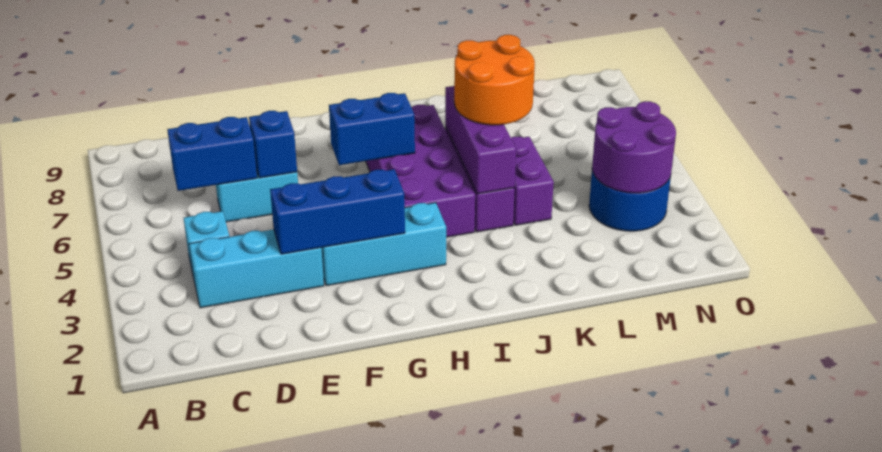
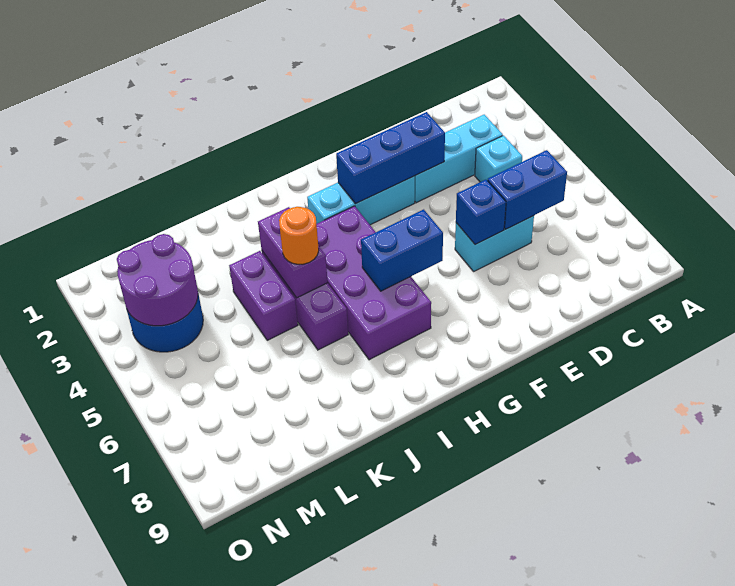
purple brick J4:J6 level 2 -> purple brick J4:J5 level 2
orange round brick J5:K6 level 3 -> orange round brick J5 level 3

